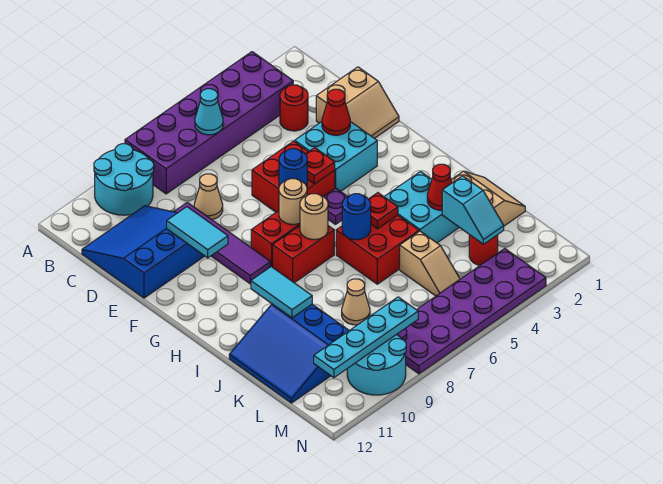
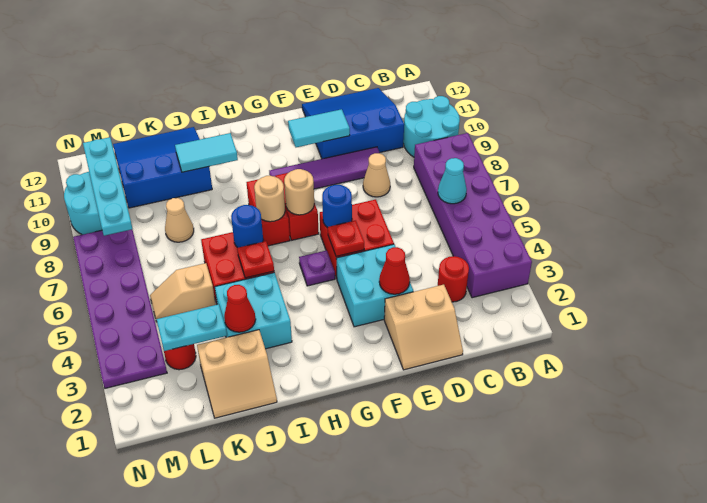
blue slope C10:E12 level 1 top E -> blue slope C10:E12 level 1 top 10
tan slope D1:E2 level 1 top D -> tan slope D1:E2 level 1 top 2
cyan slope K3:L3 level 2 top K -> cyan plate K3:L3 level 2

